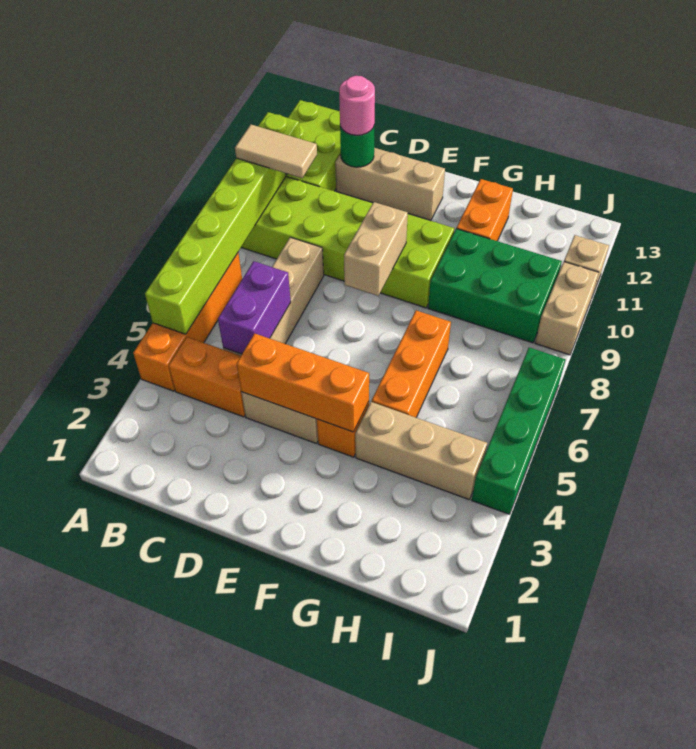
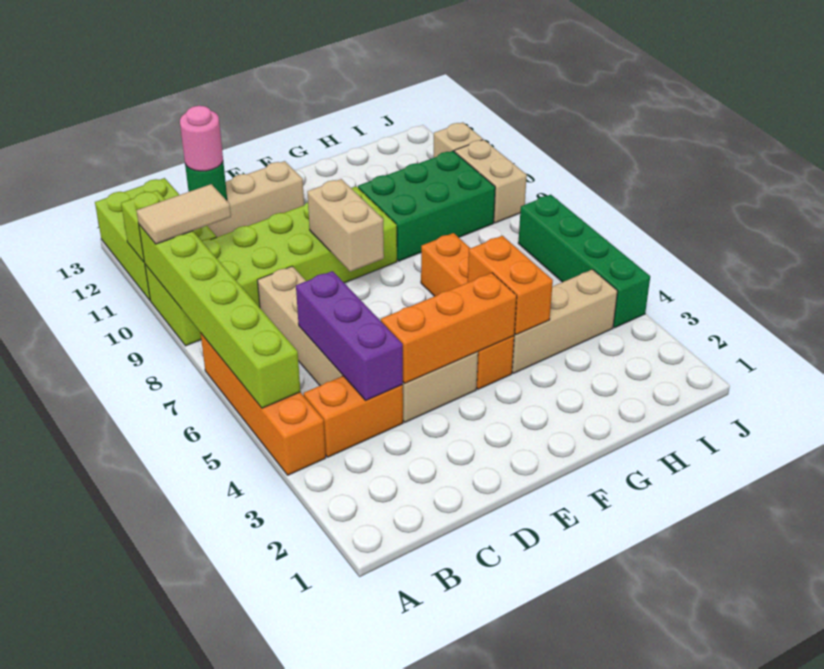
purple brick C5:C6 level 2 -> purple brick C4:C6 level 2
orange brick G11:G12 level 1 -> orange brick G4:G5 level 2

